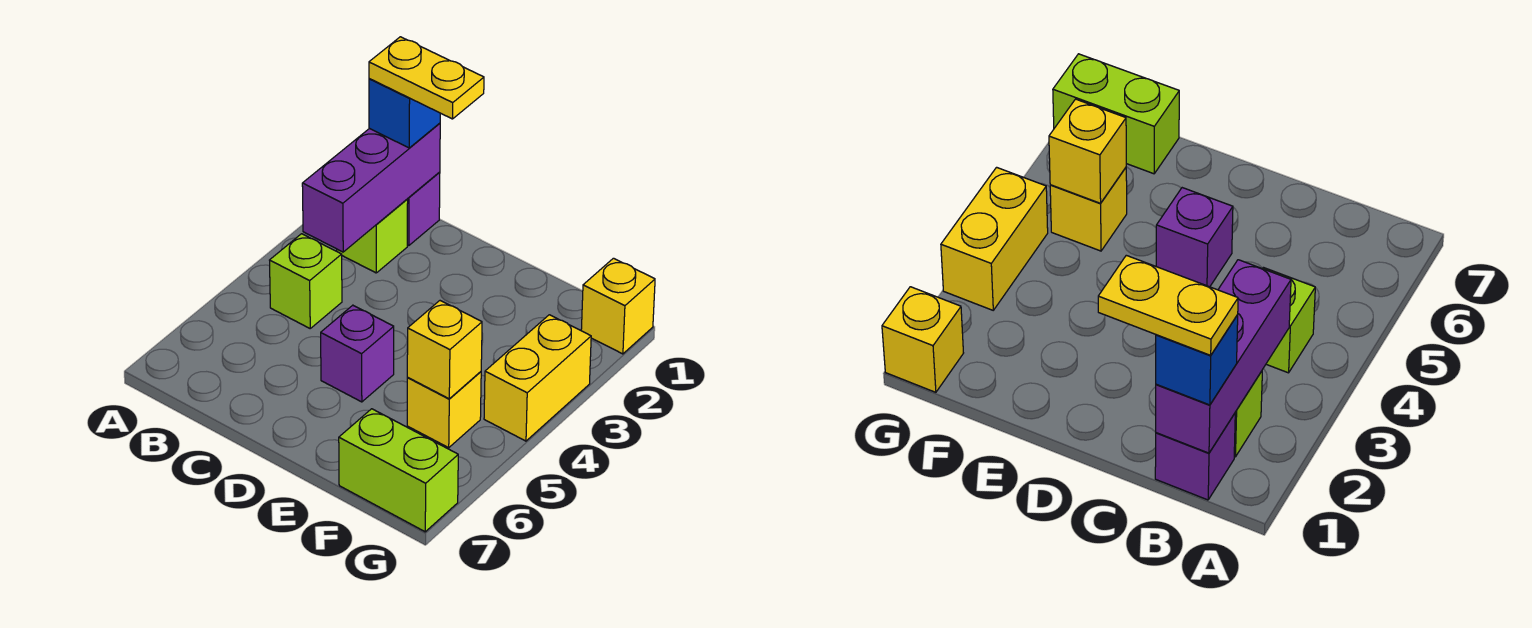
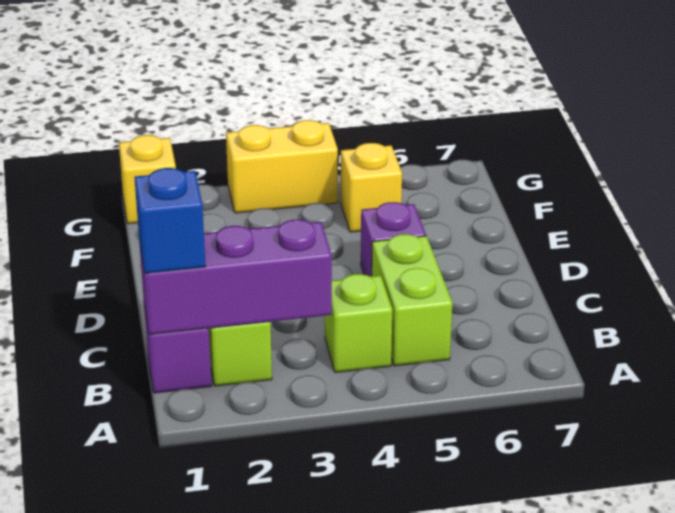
yellow plate B1:C1 level 4 -> none
yellow brick F5 level 2 -> none
lime brick F7:G7 level 1 -> lime brick B5:C5 level 1

